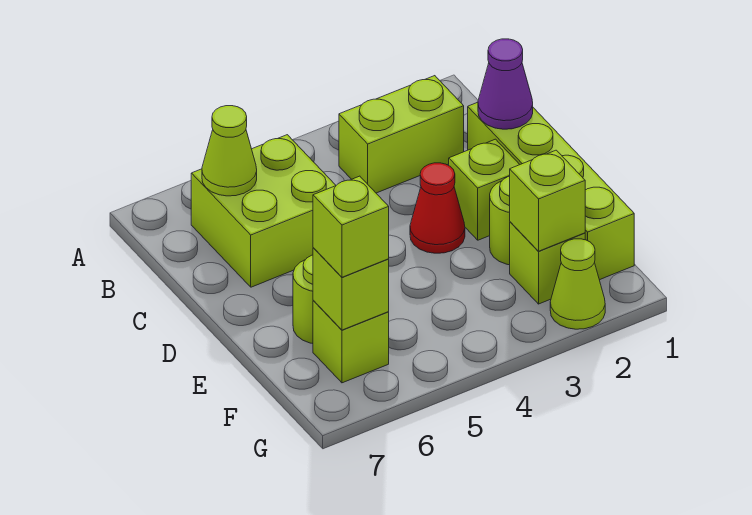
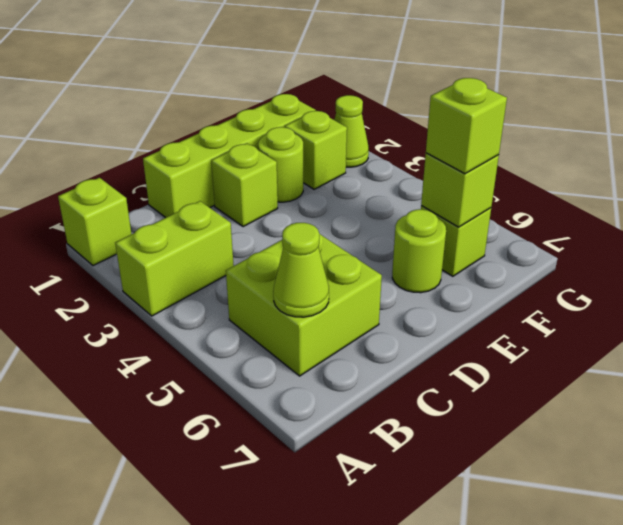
lime brick B2:B3 level 1 -> lime brick A3:B3 level 1
purple cone C1 level 2 -> none
red cone D3 level 1 -> none
lime brick F2 level 2 -> lime brick A1 level 1

